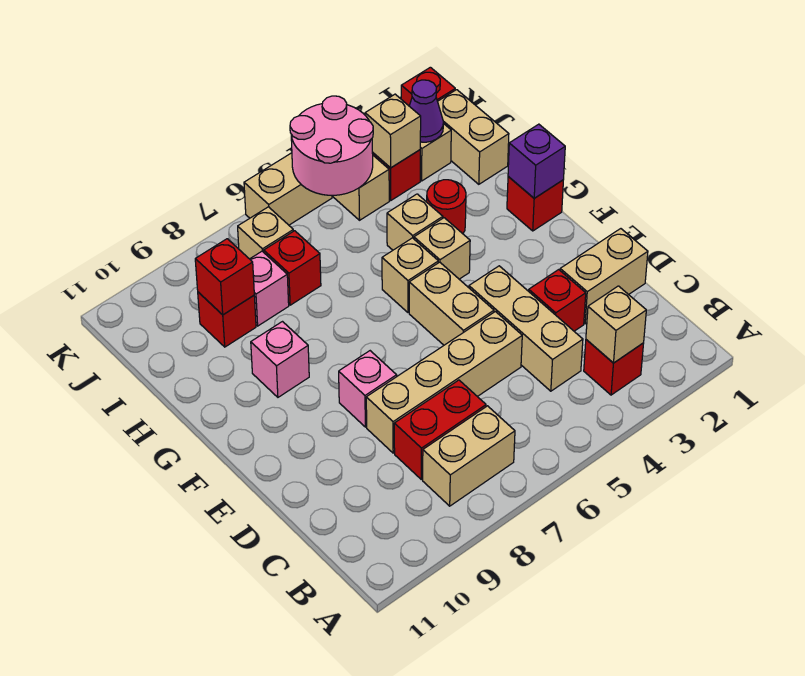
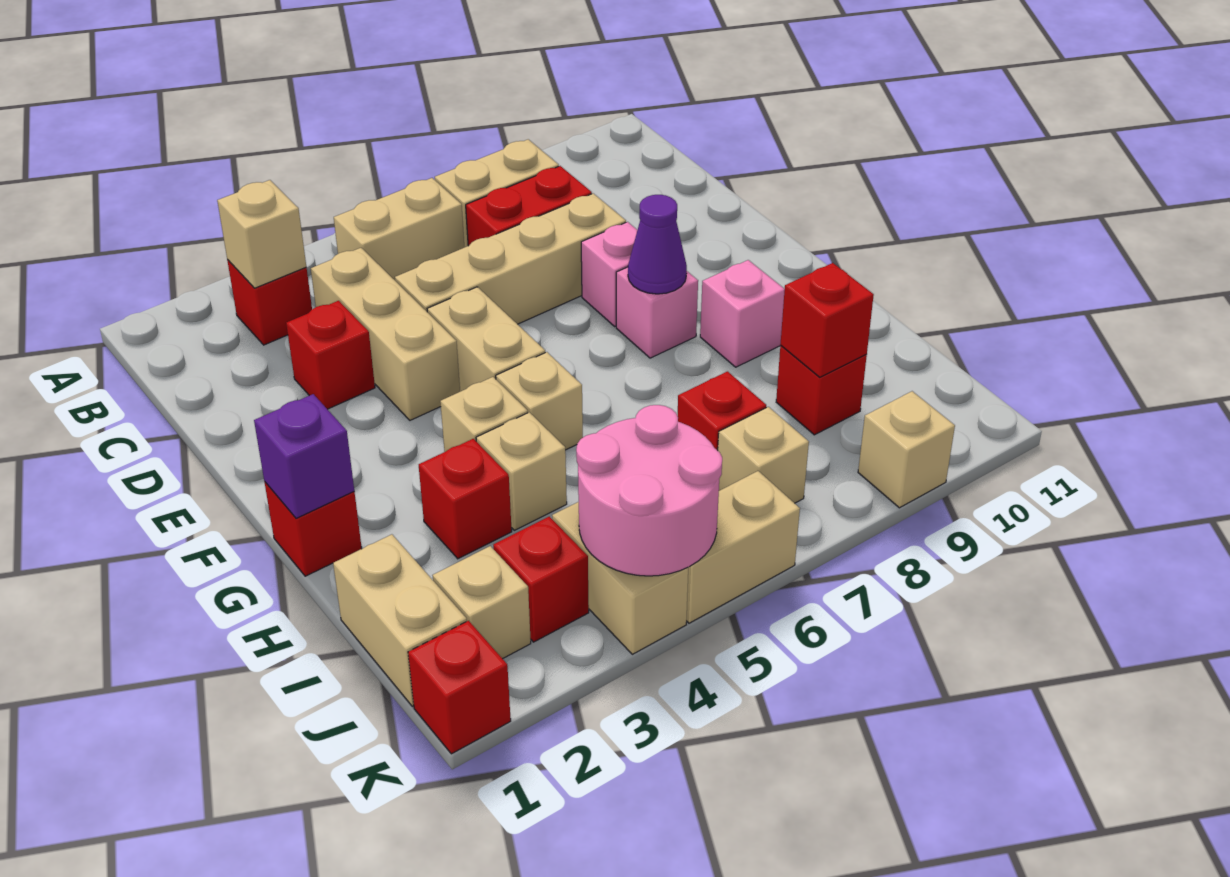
tan brick D1:D2 level 1 -> tan brick B5:B6 level 1
red round brick H3 level 1 -> red brick H3 level 1
pink brick I8 level 1 -> pink brick F8 level 1
purple cone J2 level 2 -> purple cone F8 level 2
tan brick J3 level 2 -> tan brick K9 level 1

